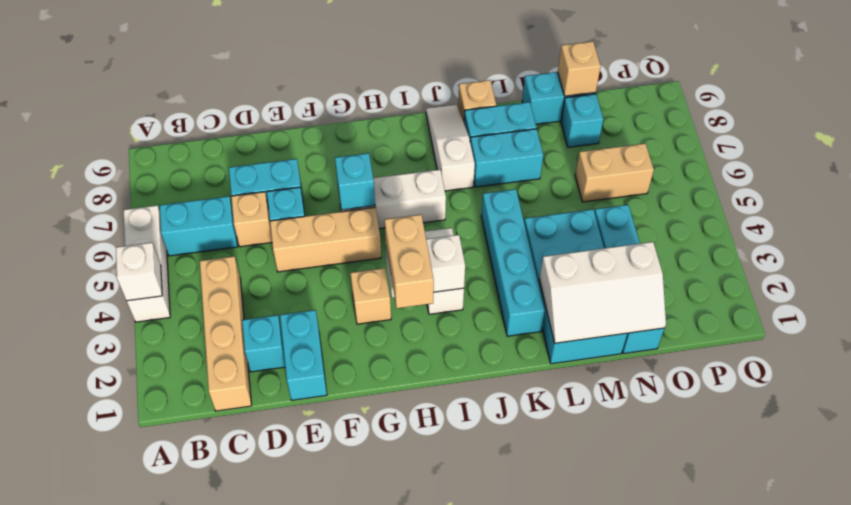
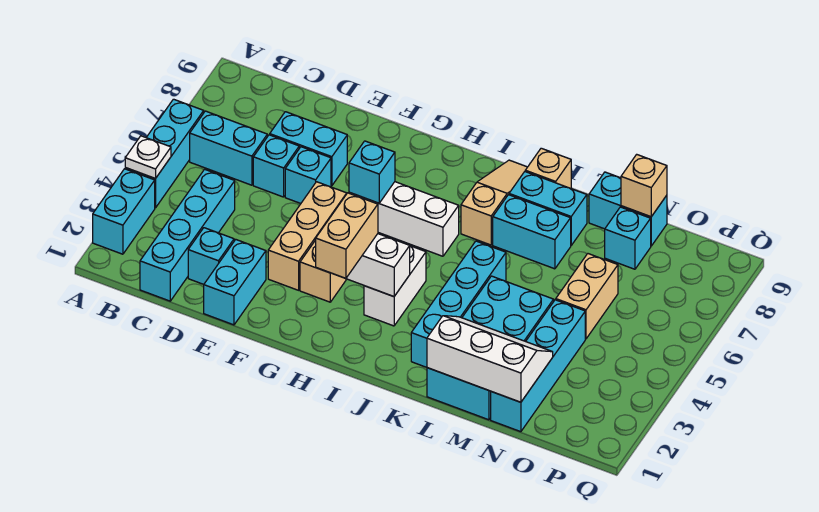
none -> cyan brick A2:A3 level 1
white brick A4:A6 level 1 -> cyan brick A4:A6 level 1
white brick A4 level 2 -> white plate A4 level 2
tan brick C1:C4 level 1 -> cyan brick C1:C4 level 1
tan brick D6 level 1 -> cyan brick D6 level 1
tan brick E5:G5 level 1 -> tan brick F3:F5 level 1
white slope J7:J9 level 1 top 7 -> tan slope J7:J9 level 1 top 7
white slope L1:N2 level 2 top 2 -> white slope L1:N2 level 2 top 1
tan brick N6:O6 level 1 -> tan brick N5:N6 level 1

